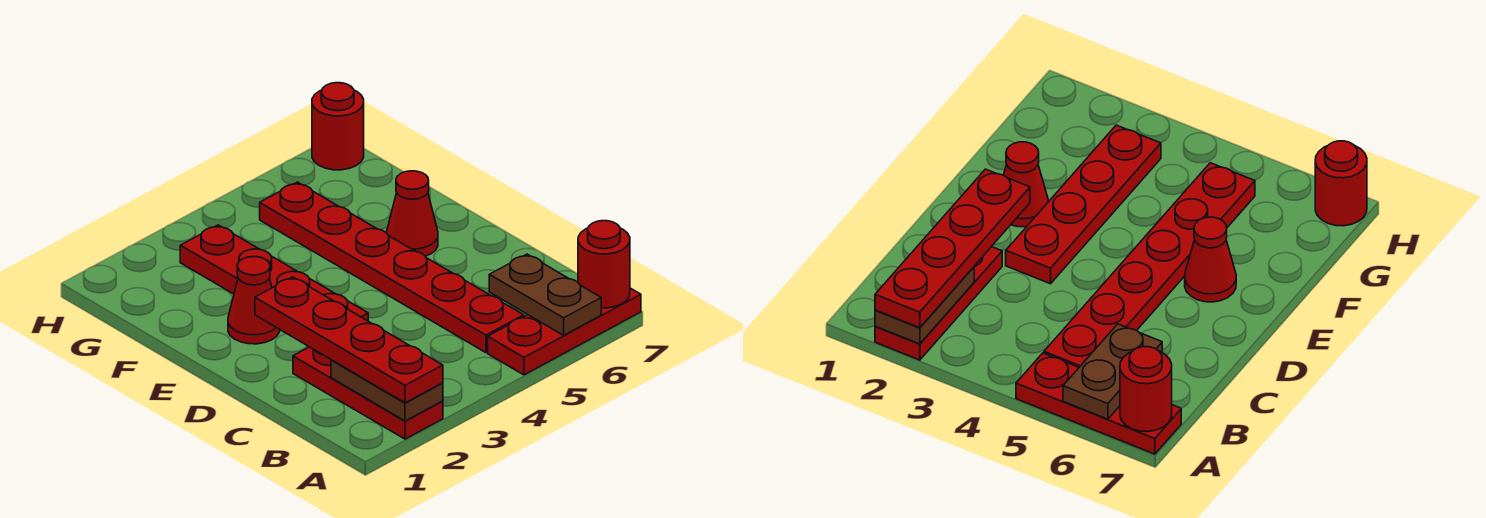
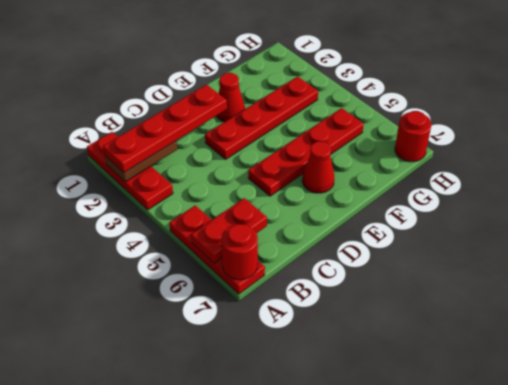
red plate A2:C2 level 1 -> red plate A1:A3 level 1
brown plate A6:B6 level 2 -> red plate A6:B6 level 2
red plate B5:G5 level 1 -> red plate D5:G5 level 1

